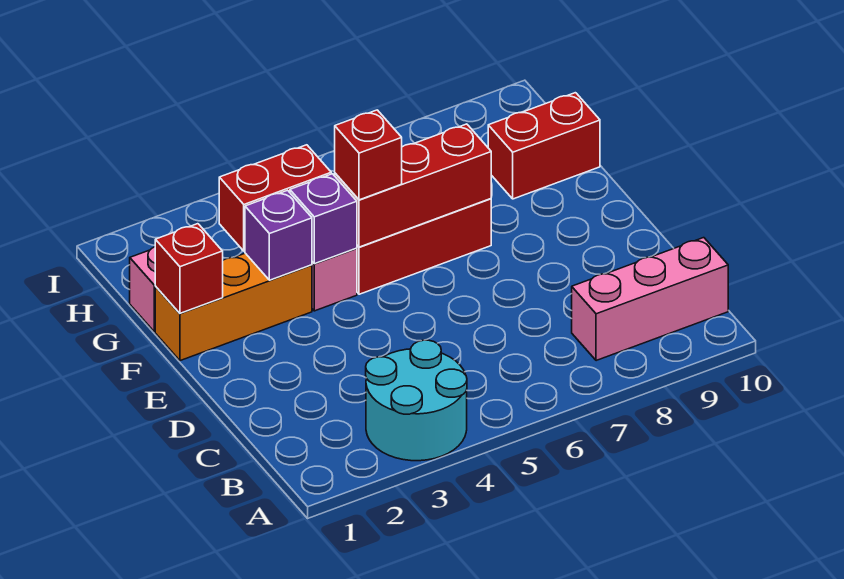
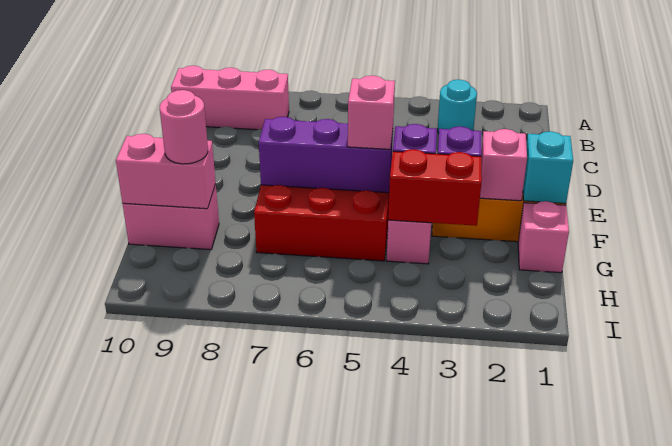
cyan round brick A3:B4 level 1 -> cyan round brick B3 level 1
red brick F1 level 2 -> cyan brick F1 level 2
none -> pink brick F2 level 2
red brick F5:F7 level 2 -> purple brick F5:F7 level 2
red brick F5 level 3 -> pink brick F5 level 3
red brick G9:G10 level 1 -> pink brick G9:G10 level 1
none -> pink brick G9:G10 level 2
none -> pink round brick G9 level 3

